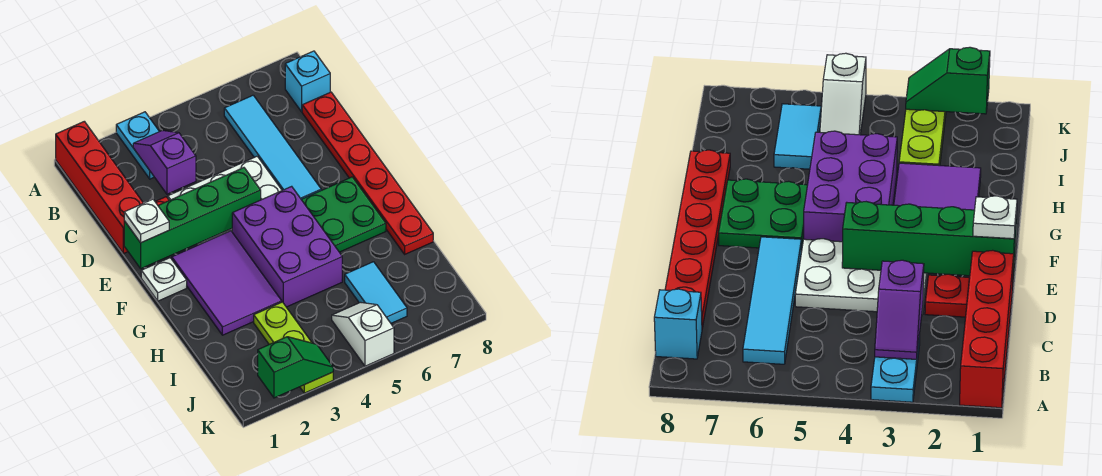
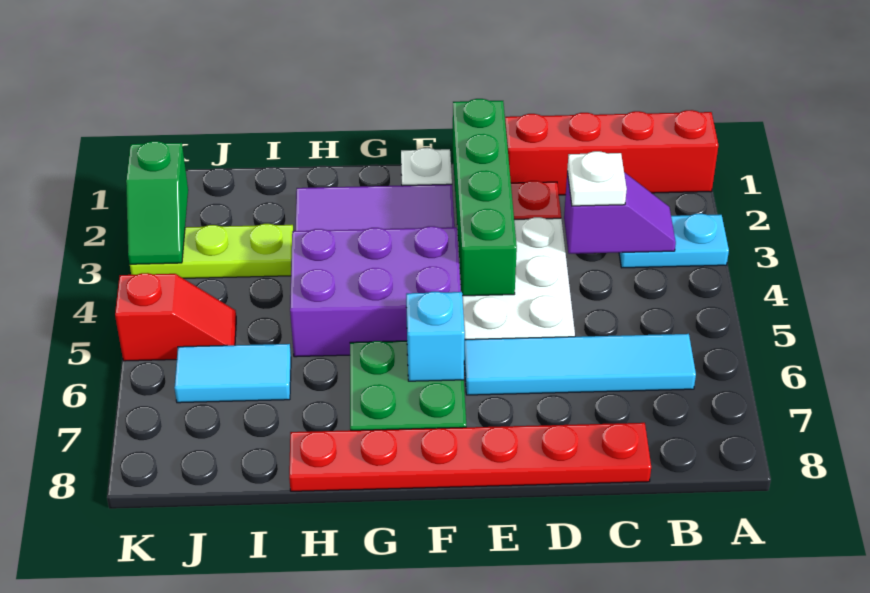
cyan brick B8 level 1 -> cyan brick F6 level 2
white plate E1 level 3 -> white plate C3 level 3
white slope J5:K5 level 1 top K -> red slope J5:K5 level 1 top K

